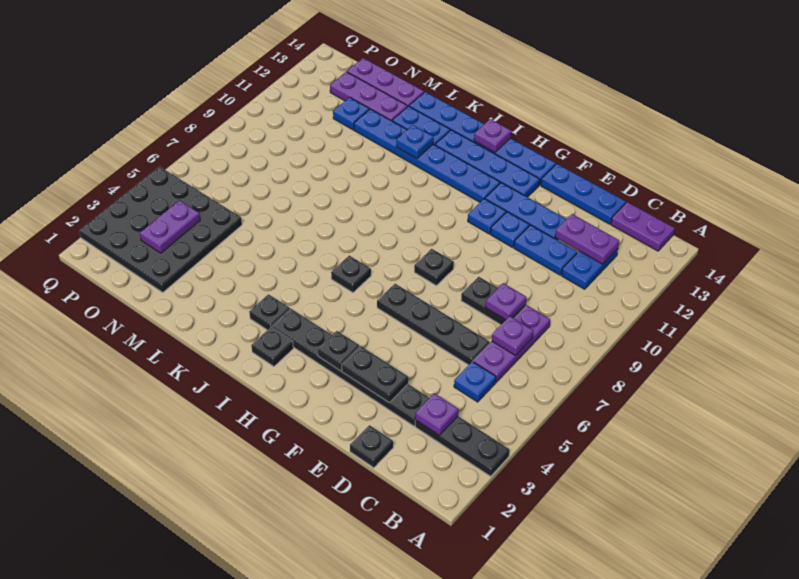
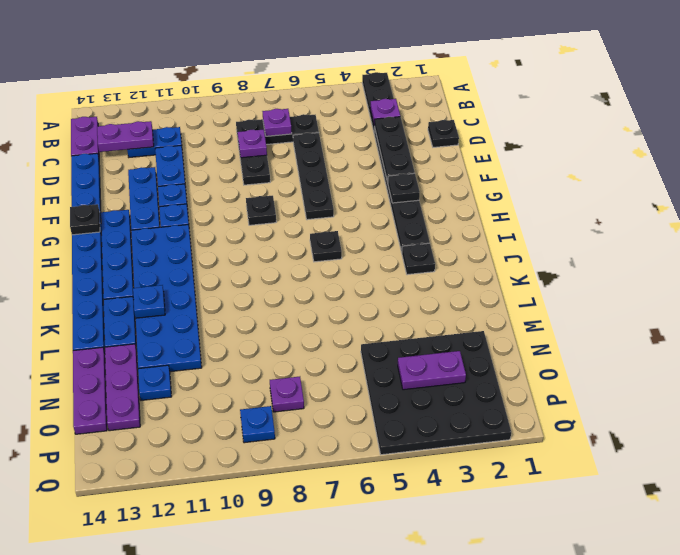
blue plate C5 level 1 -> blue plate P9 level 1
purple plate C6:C8 level 1 -> black plate C6:C8 level 1
purple plate C12:D12 level 2 -> purple plate C12:C13 level 2
black plate E3:F3 level 2 -> black plate D3:F3 level 2
blue plate H12:M12 level 1 -> blue plate H11:M12 level 1
black plate I2 level 1 -> black plate G14 level 2
purple plate I14 level 2 -> purple plate O8 level 1

